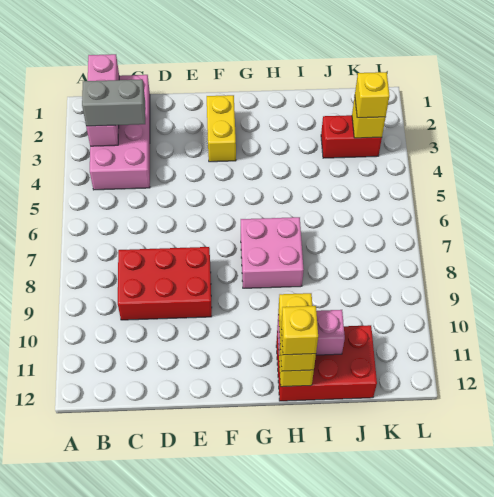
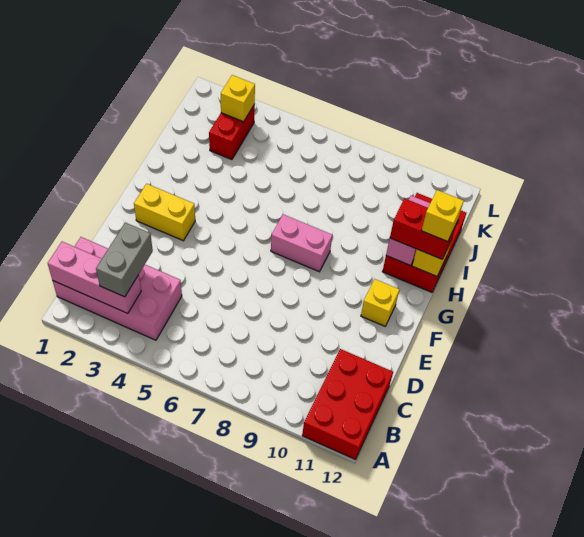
red brick C8:E9 level 1 -> red brick A11:C12 level 1
pink brick G7:H8 level 1 -> pink brick G7:G8 level 1
yellow brick H11:H12 level 3 -> red brick H11:H12 level 3
yellow brick K3 level 3 -> yellow brick F11 level 1

